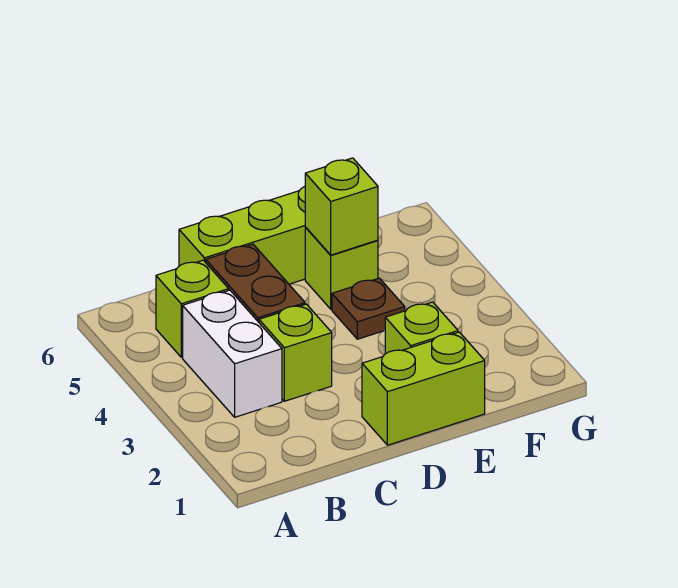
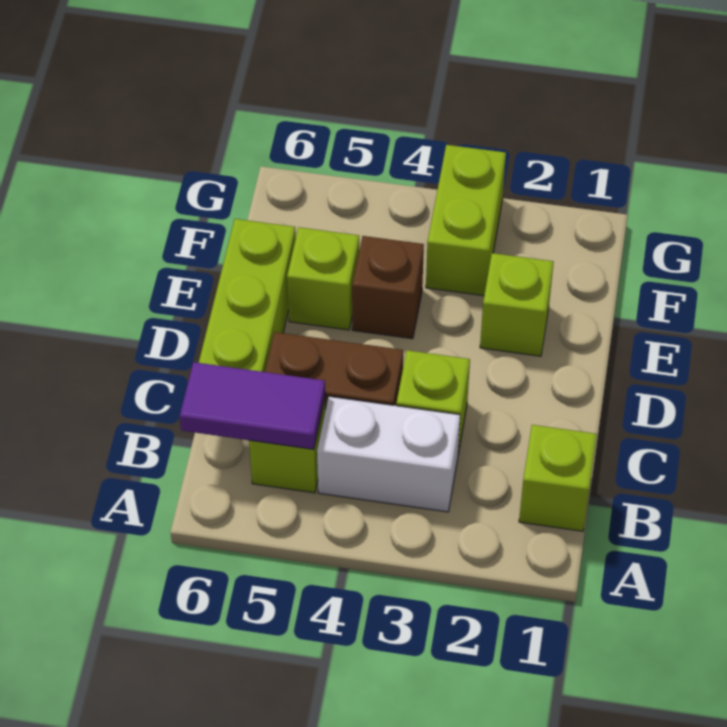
none -> purple tile B5:B6 level 2
lime brick D1:E1 level 1 -> lime brick F3:G3 level 1
brown plate E4 level 1 -> brown brick E4 level 1
lime brick E5 level 2 -> lime brick B1 level 1

